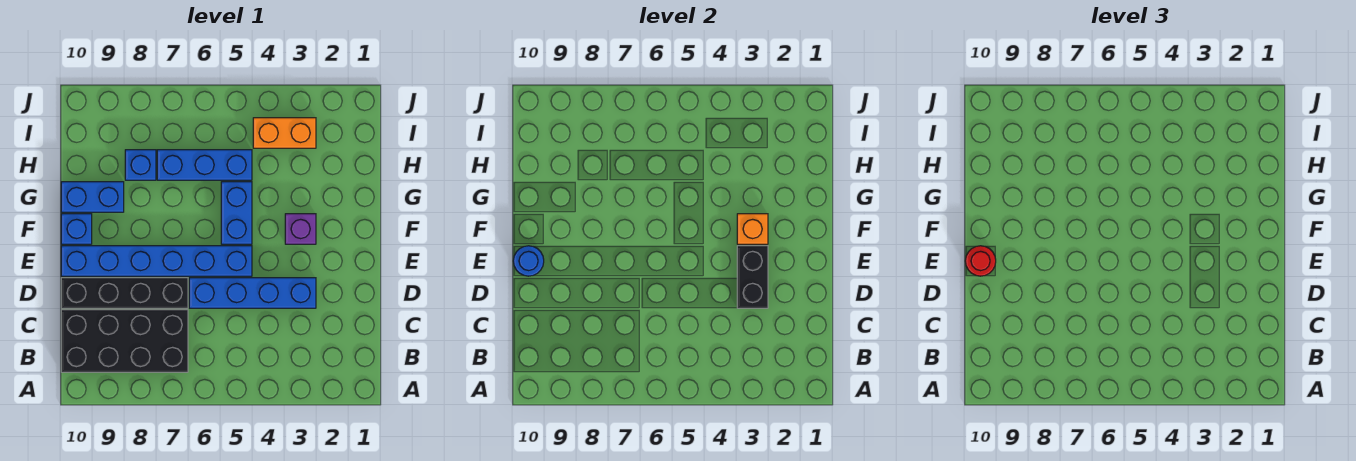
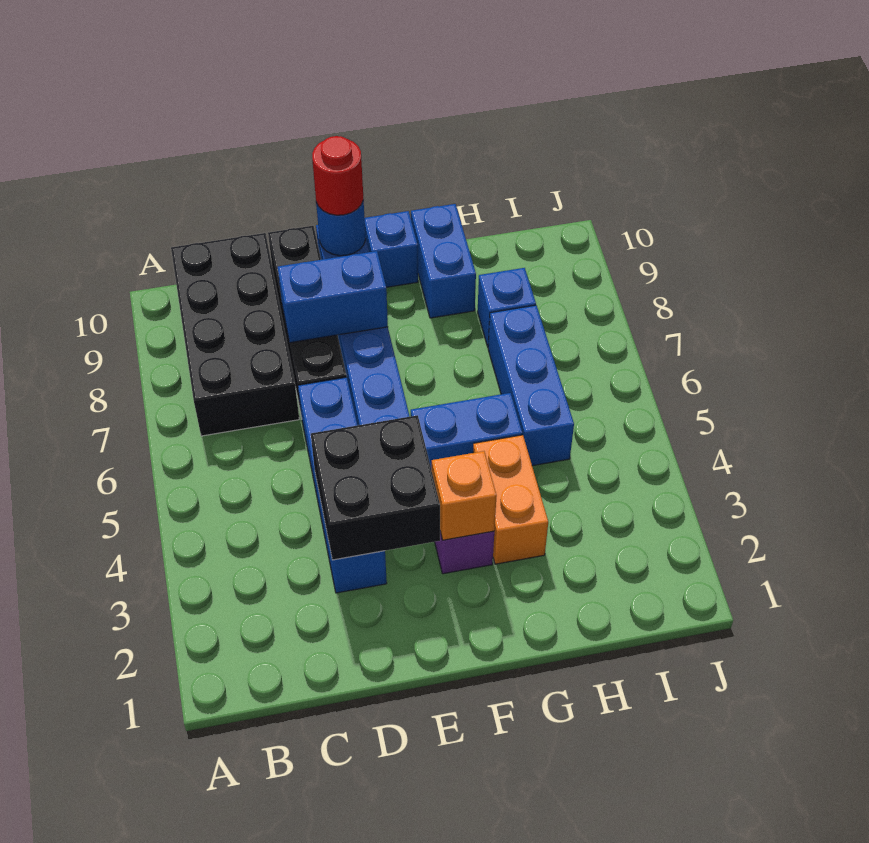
black brick D3:E3 level 2 -> black brick D3:E4 level 2
none -> blue brick D8:E8 level 2
orange brick I3:I4 level 1 -> orange brick G3:G4 level 1

